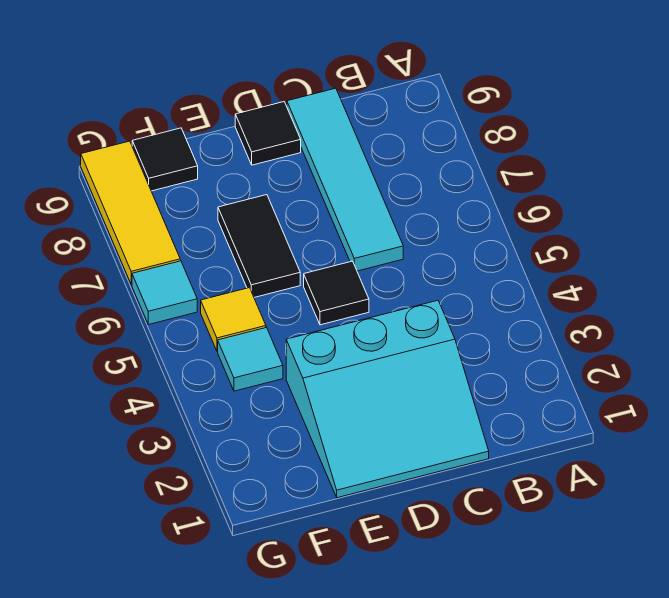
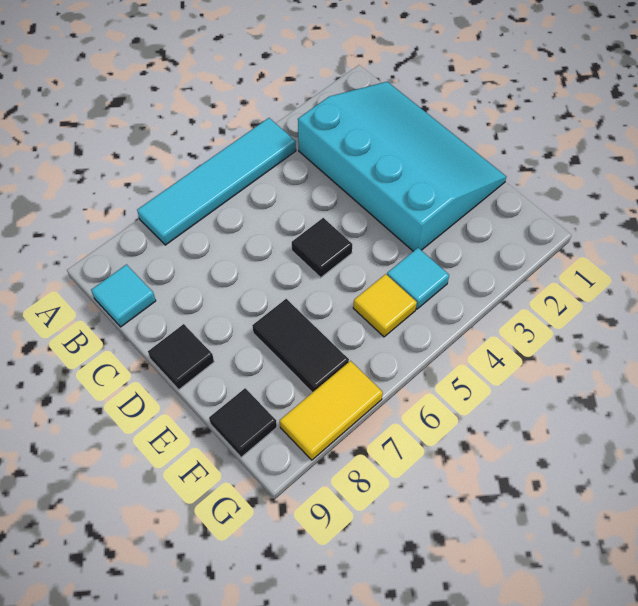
cyan slope C1:E3 level 1 top 3 -> cyan slope B1:E3 level 1 top 3
cyan tile C6:C9 level 1 -> cyan tile A4:A7 level 1
black tile E6:E7 level 1 -> black tile E7:F7 level 1
cyan tile G6 level 1 -> cyan tile B9 level 1
yellow tile G7:G9 level 1 -> yellow tile G7:G8 level 1

